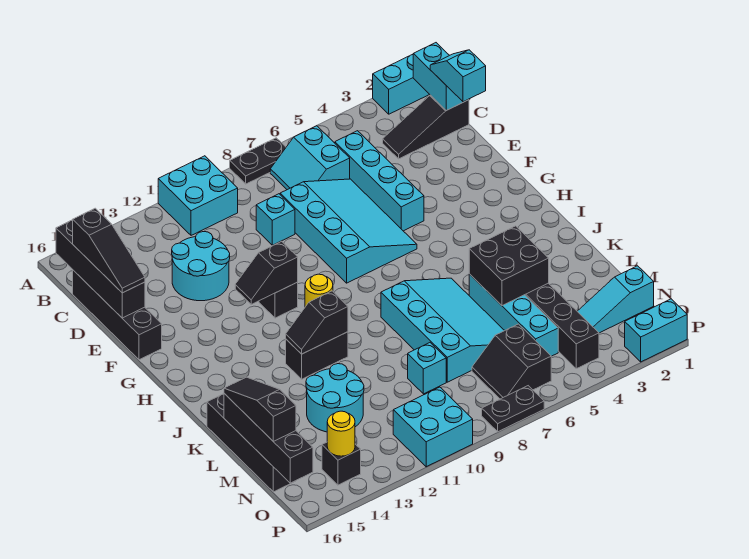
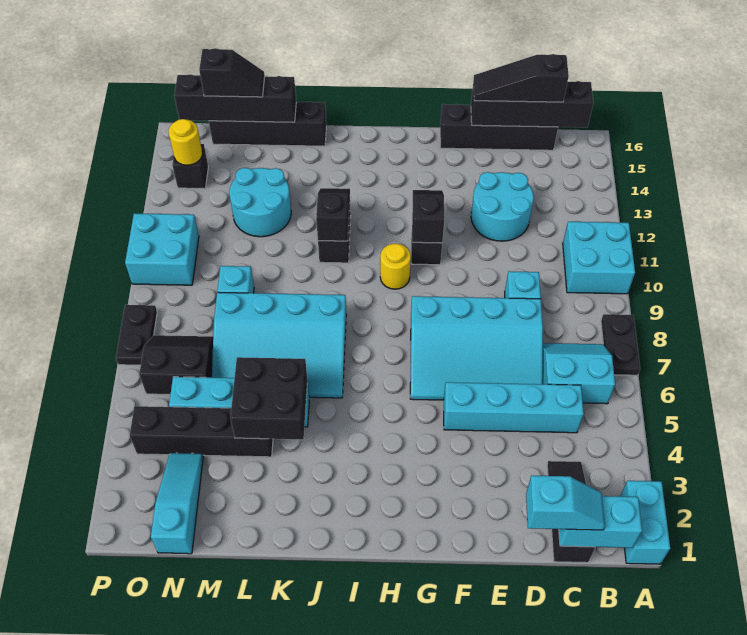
black slope L16:N16 level 3 top N -> black slope M16:N16 level 3 top N
cyan brick P1:P2 level 1 -> none

